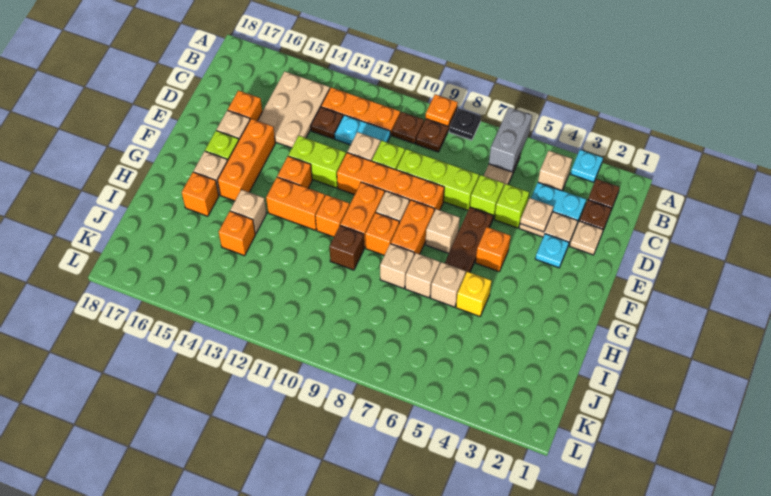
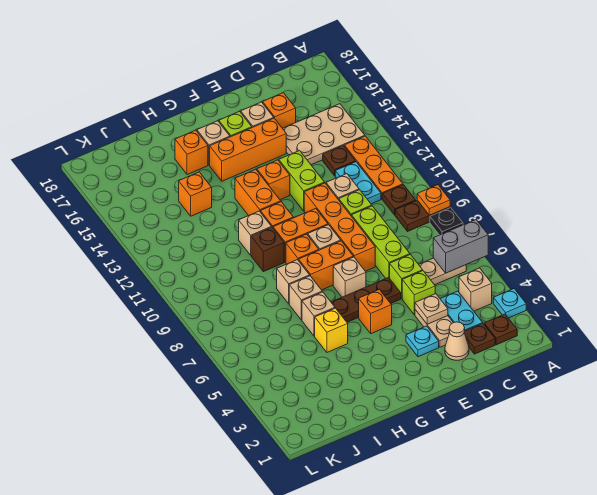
tan plate D2 level 1 -> tan cone D2 level 1
tan brick H14 level 1 -> tan brick H11 level 1

